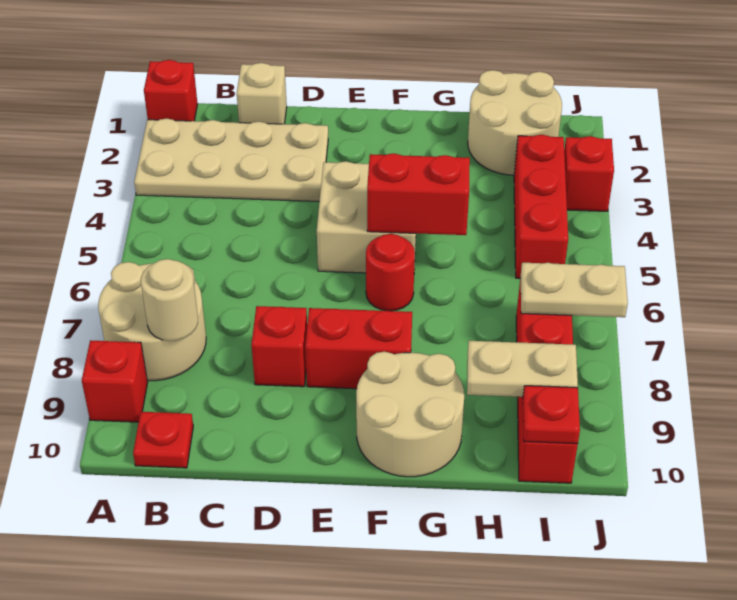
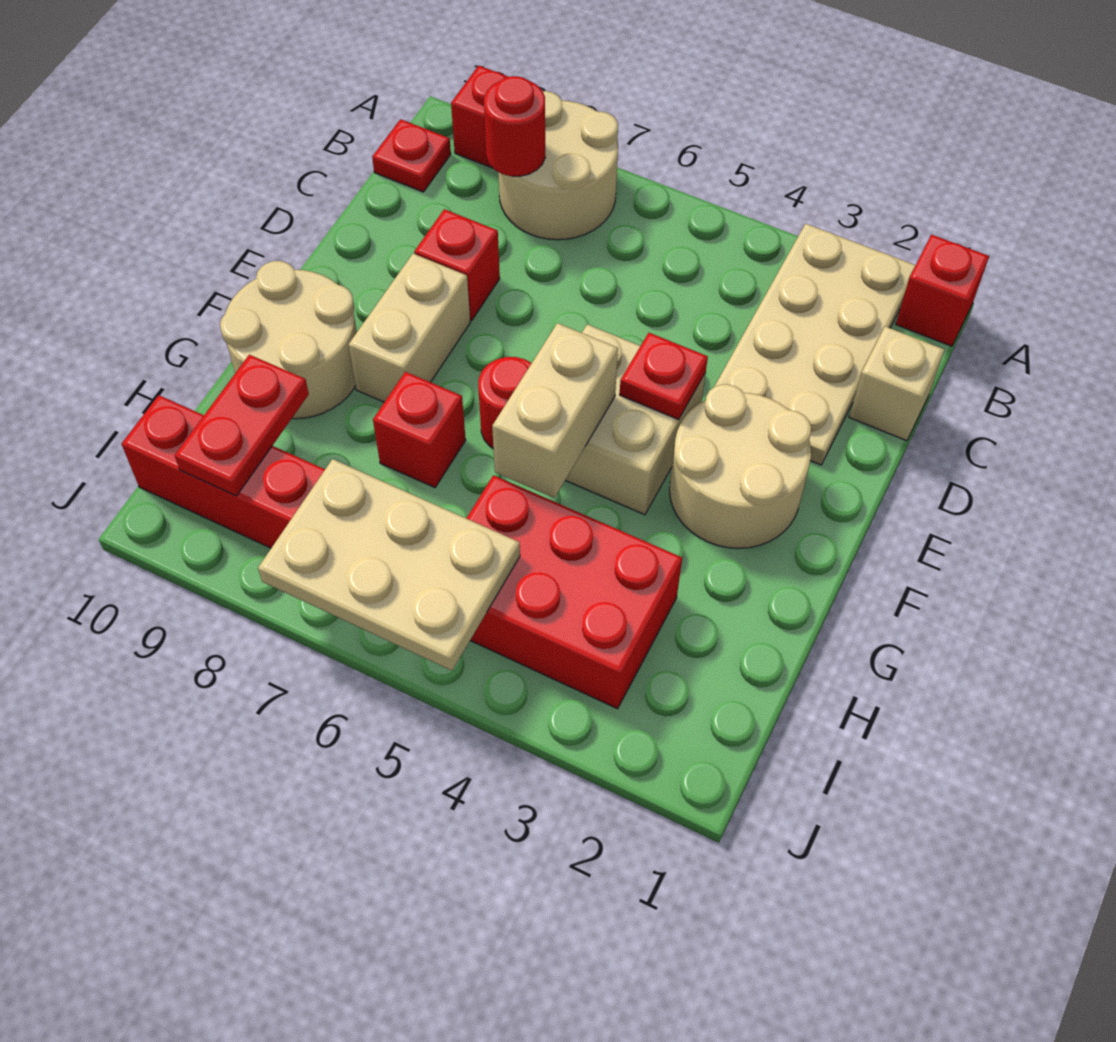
tan round brick B8 level 2 -> red round brick B8 level 2
red brick E8:F8 level 1 -> tan brick E8:F8 level 1
red brick F5:G5 level 2 -> tan brick F5:G5 level 2
tan round brick H1:I2 level 1 -> tan round brick E2:F3 level 1
tan plate H9:I9 level 2 -> red plate H9:I9 level 2
red brick I3:I5 level 1 -> red brick H3:I5 level 1
tan plate I7:J7 level 2 -> tan plate I5:J7 level 2
red plate I10 level 2 -> red plate E4 level 2
red brick J3 level 1 -> red brick G7 level 1

